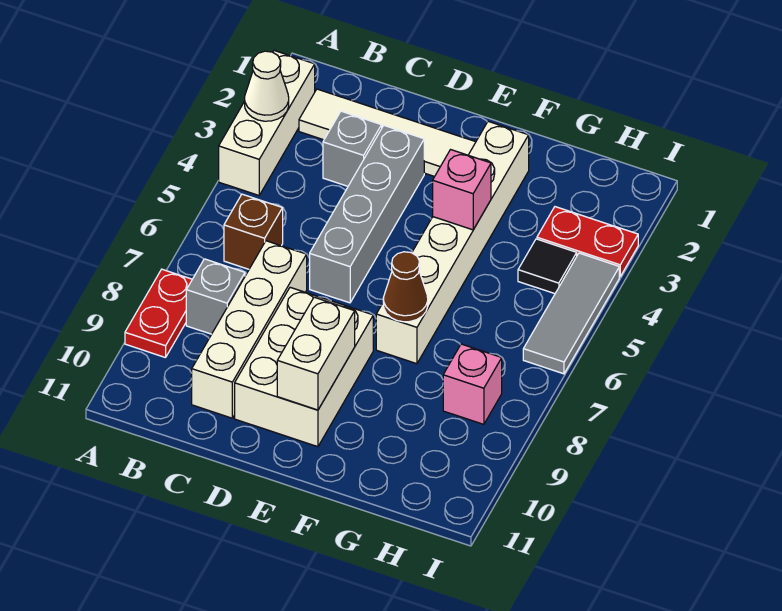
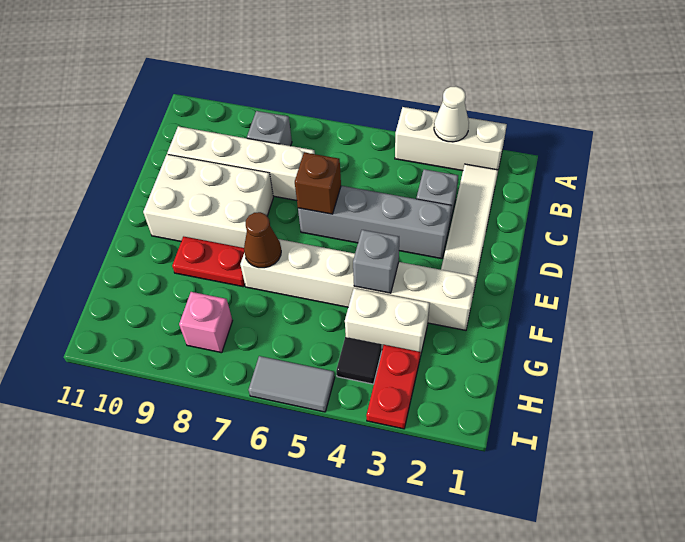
red plate A8:A9 level 1 -> red plate F8:F9 level 1
brown brick B6 level 1 -> brown brick D6 level 2
white brick E9:E10 level 2 -> white brick G3:G4 level 1
pink brick F4 level 2 -> grey brick F4 level 2
grey tile I4:I6 level 1 -> grey tile I5:I6 level 1

